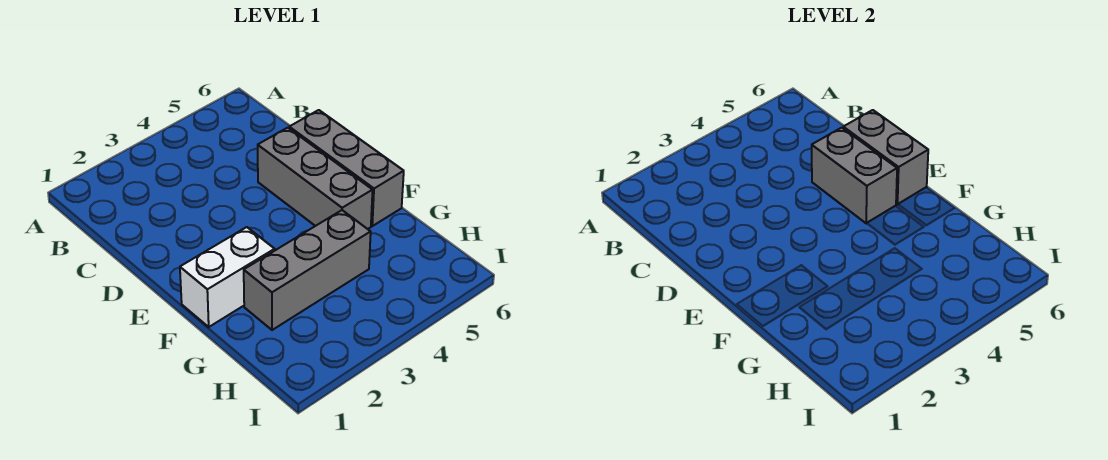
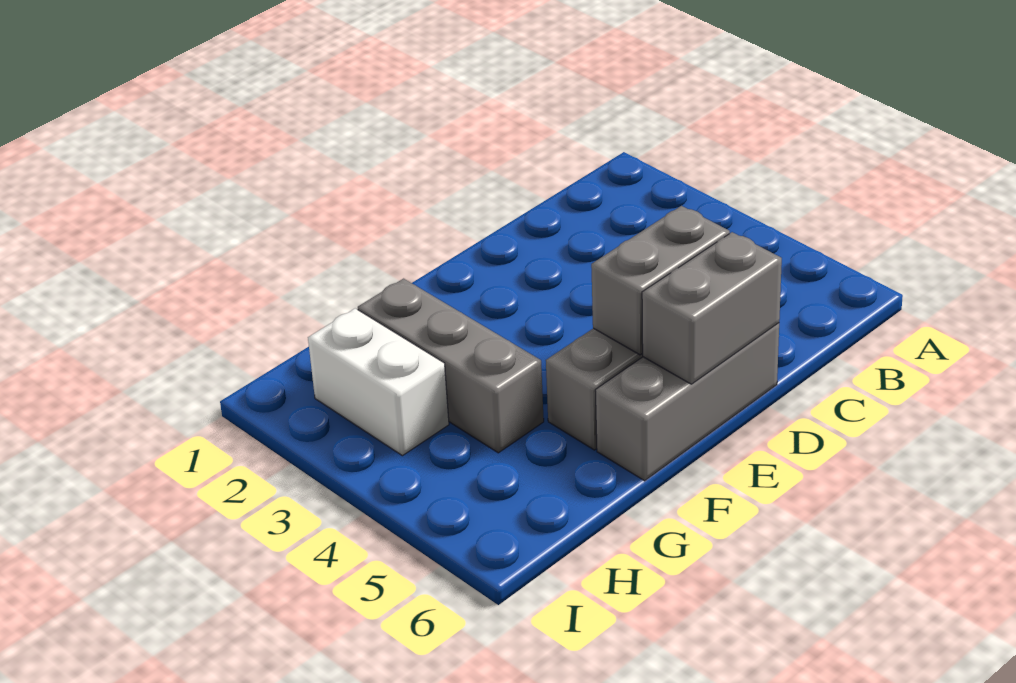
white brick F1:F2 level 1 -> white brick H2:H3 level 1

